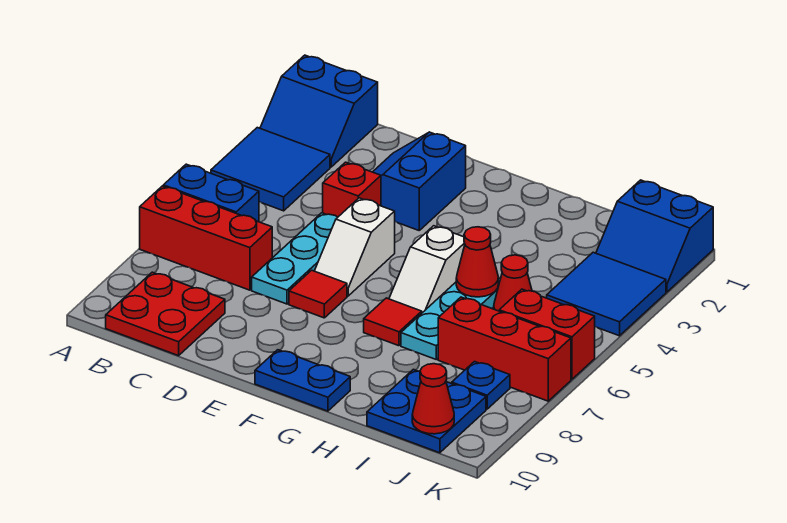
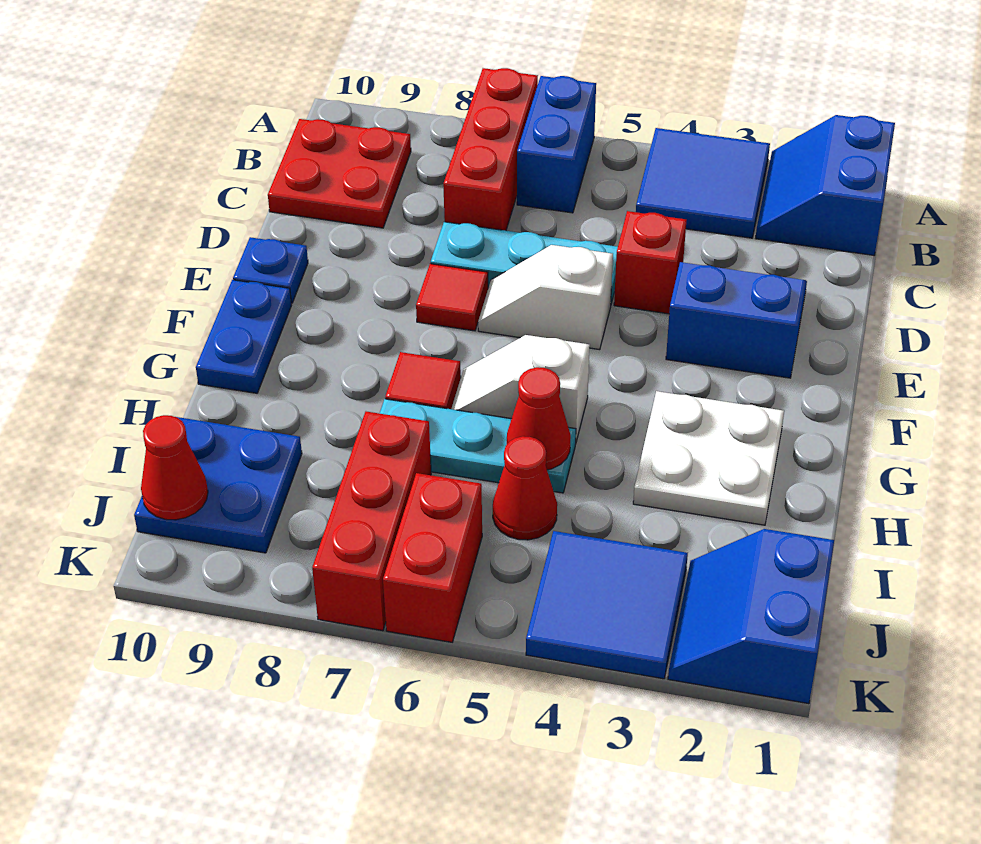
none -> white plate G2:H3 level 1
blue plate J8 level 1 -> blue plate E10 level 1

